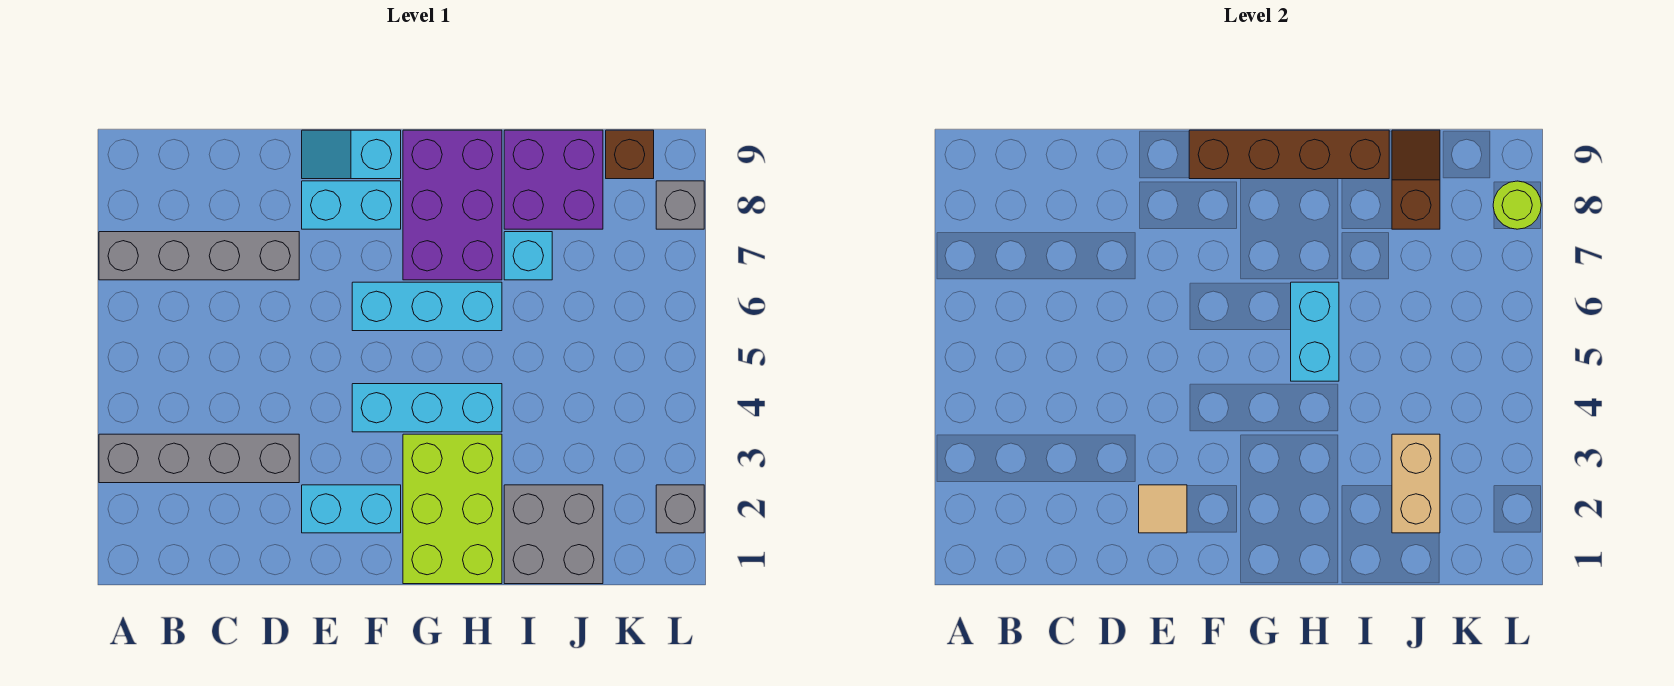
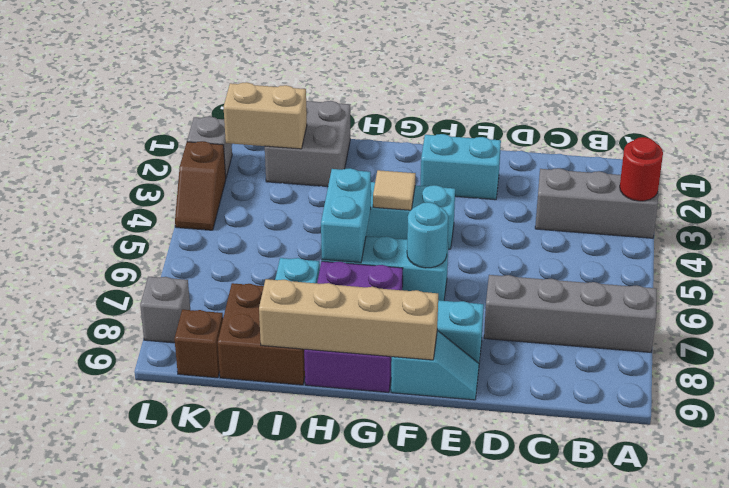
grey brick A3:D3 level 1 -> grey brick A3:C3 level 1
none -> red round brick A3 level 2
tan tile E2 level 2 -> tan tile G4 level 2
none -> cyan round brick F6 level 2
brown brick F9:I9 level 2 -> tan brick F9:I9 level 2
lime brick G1:H3 level 1 -> none
purple brick I8:J9 level 1 -> brown brick I8:J9 level 1
tan brick J2:J3 level 2 -> tan brick J2:K2 level 2
brown slope J8:J9 level 2 top 8 -> brown slope L3:L4 level 1 top 3
lime round brick L8 level 2 -> none

